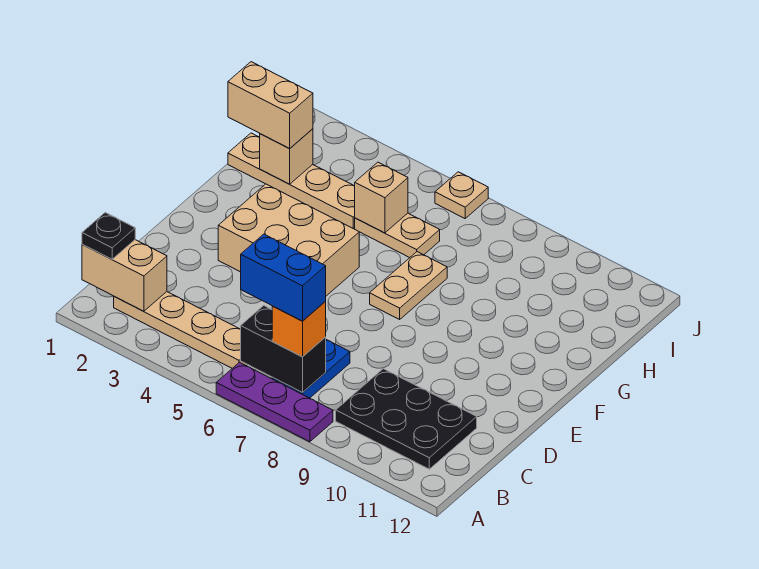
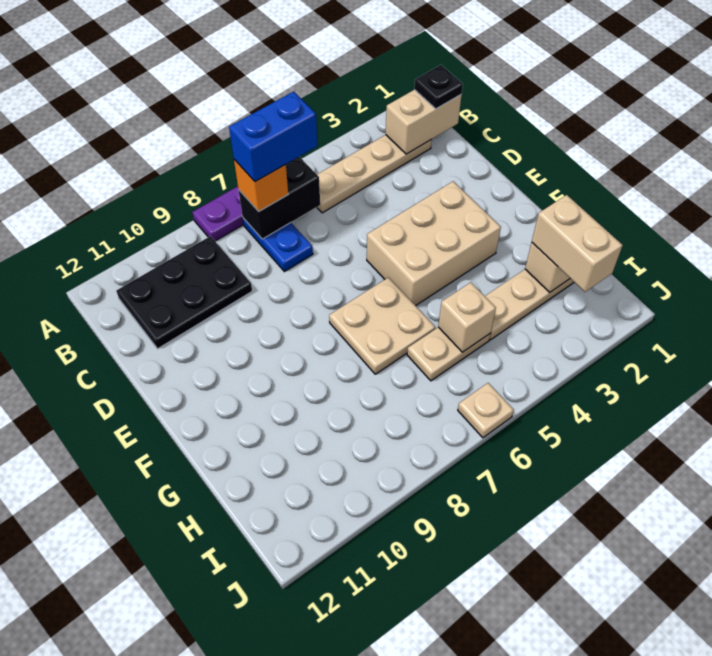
tan plate F7:G7 level 1 -> tan plate F6:G7 level 1
tan brick H1:H2 level 3 -> tan brick H2:I2 level 3

